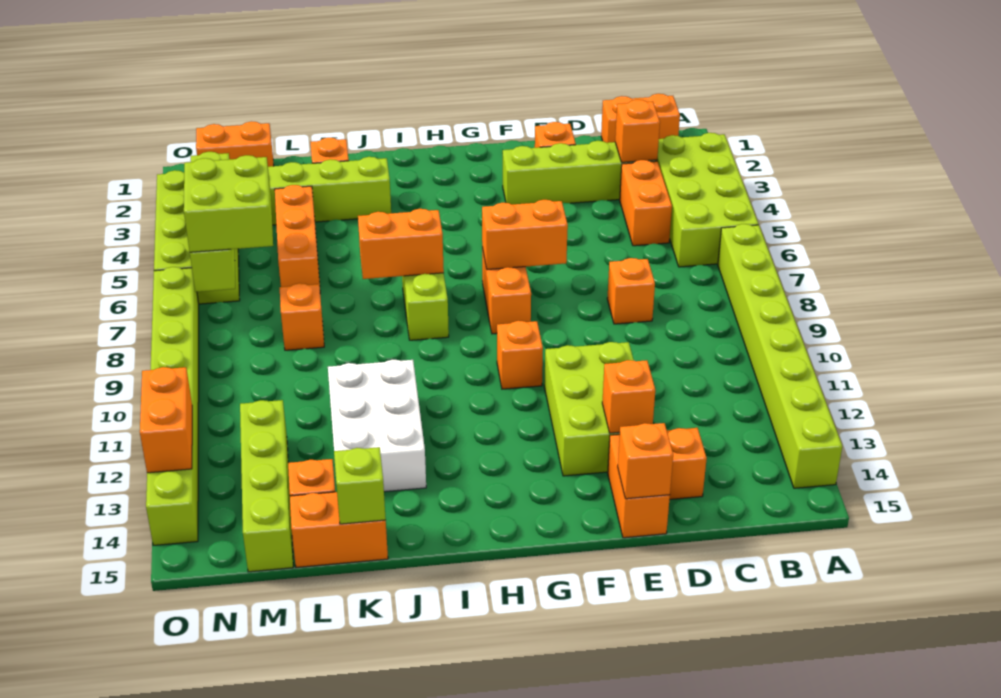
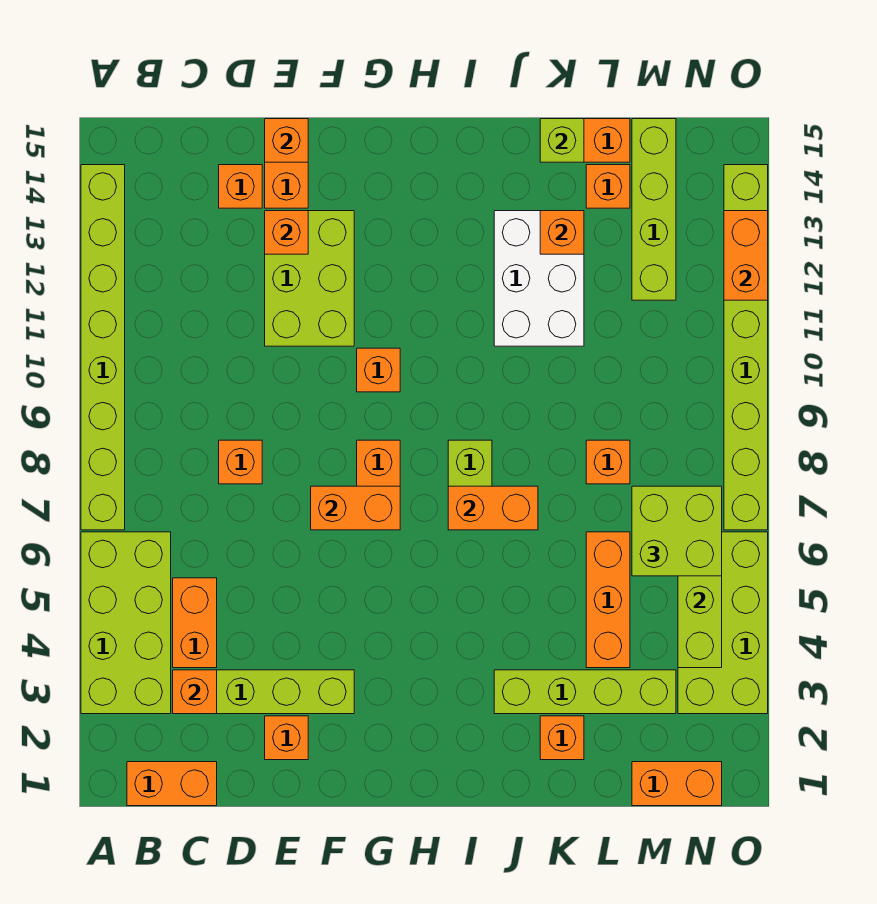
none -> orange brick K13 level 2

